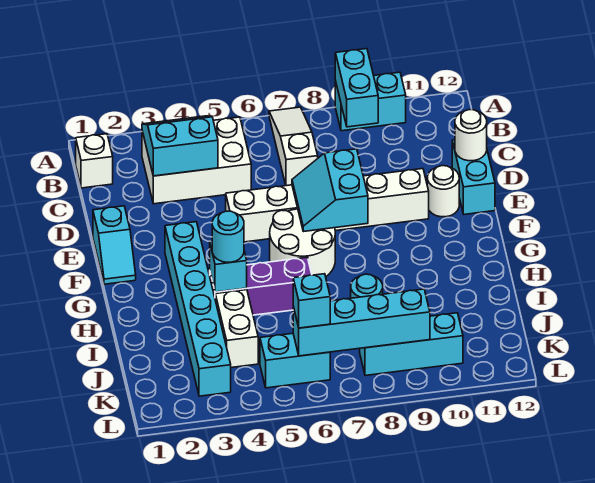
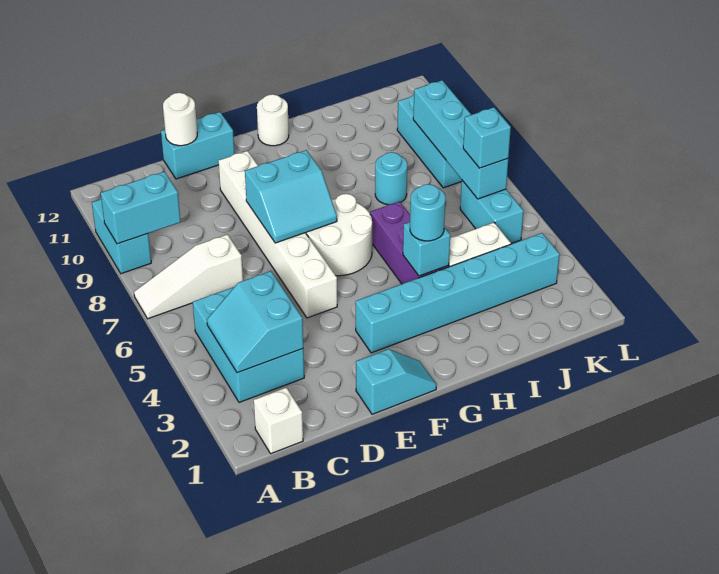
white brick B3:C5 level 1 -> cyan brick B3:C5 level 1
white round brick E11 level 1 -> white round brick G12 level 1

